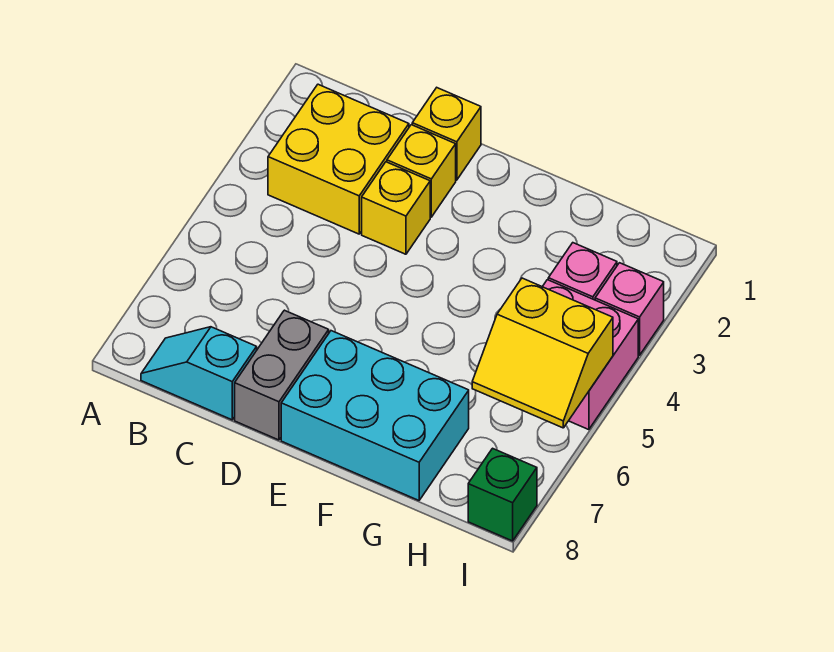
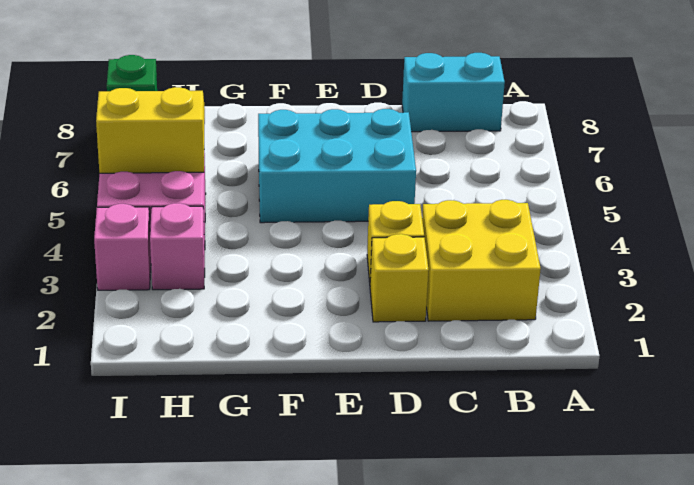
cyan slope B8:C8 level 1 top C -> cyan brick B8:C8 level 1
yellow brick D1 level 1 -> none
grey brick D7:D8 level 1 -> none
cyan brick E7:G8 level 1 -> cyan brick D5:F6 level 1

